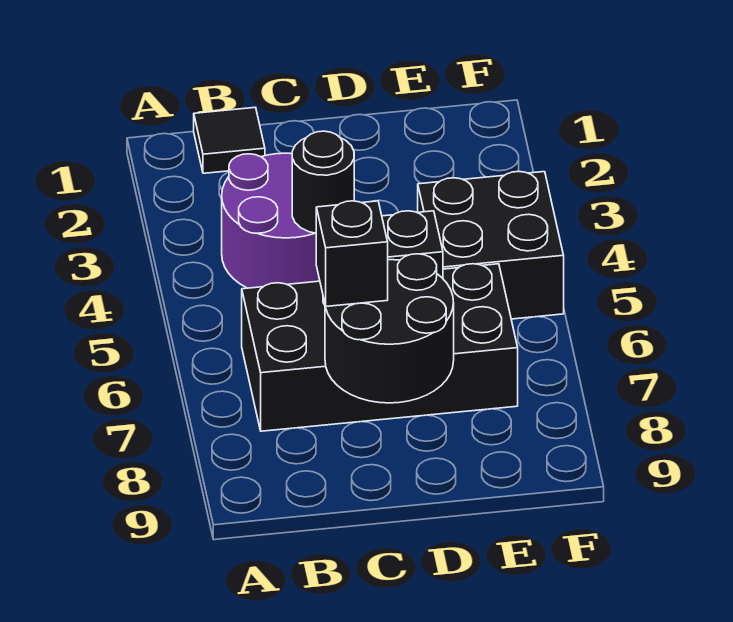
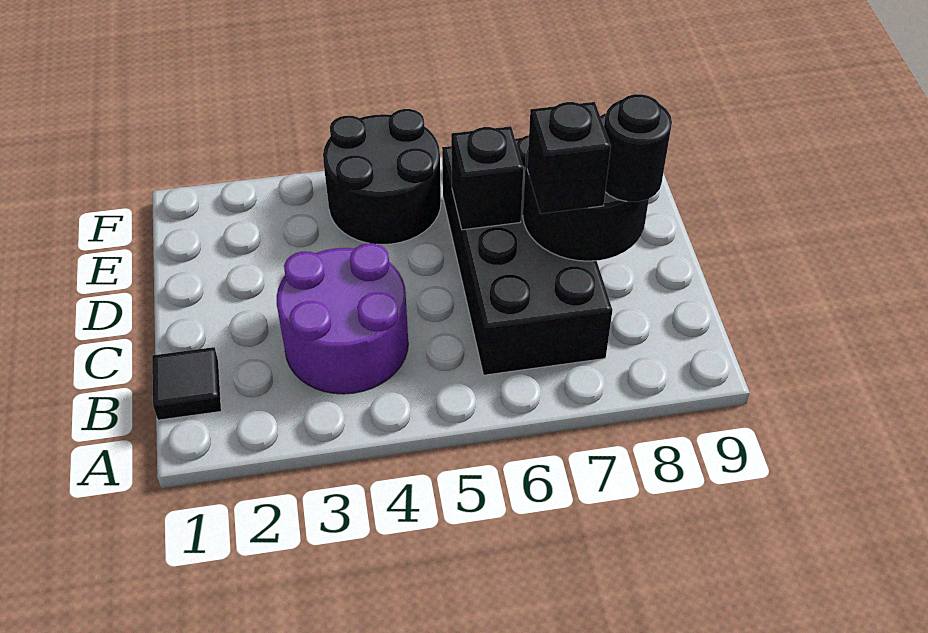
black round brick C4 level 2 -> black round brick C8 level 3
black brick E4:F5 level 1 -> black round brick E4:F5 level 1

